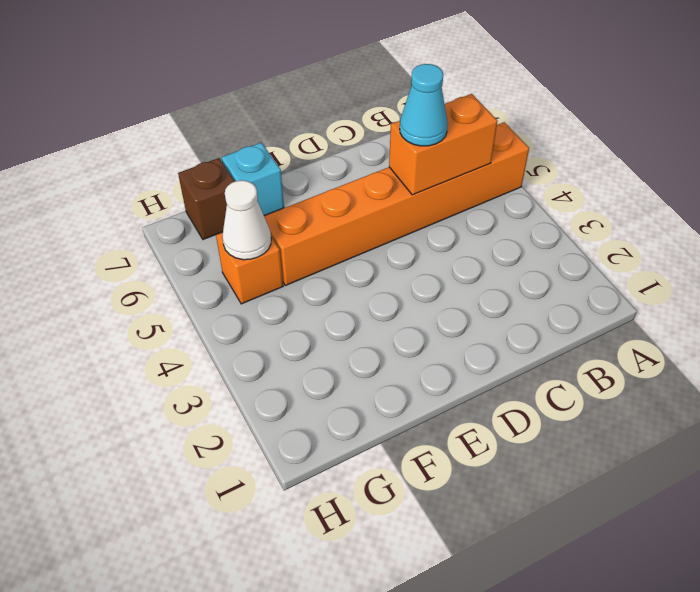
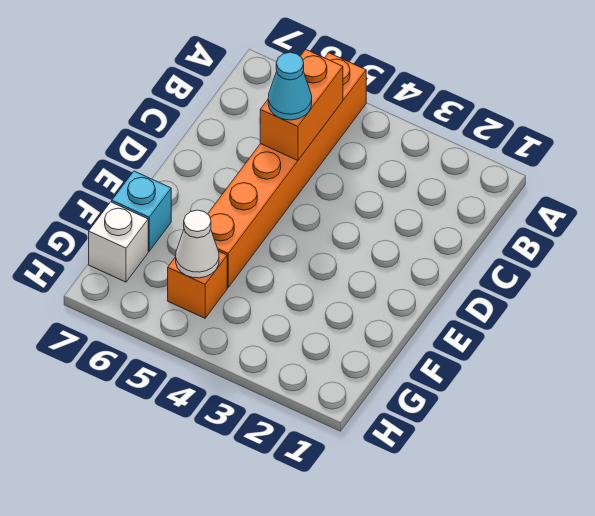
brown brick G7 level 1 -> white brick G7 level 1

